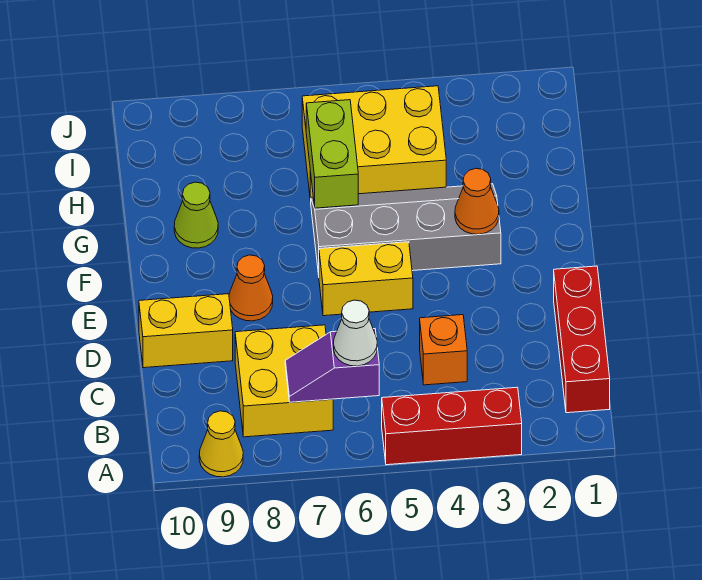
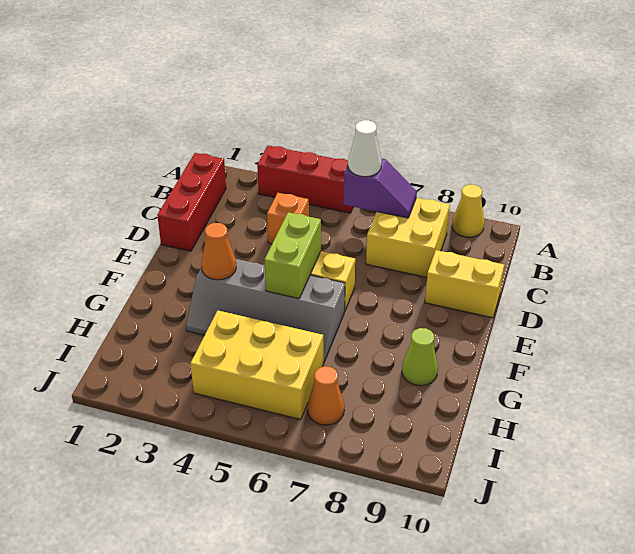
orange cone E8 level 1 -> orange cone I7 level 1
lime brick G6:H6 level 2 -> lime brick E5:F5 level 2

